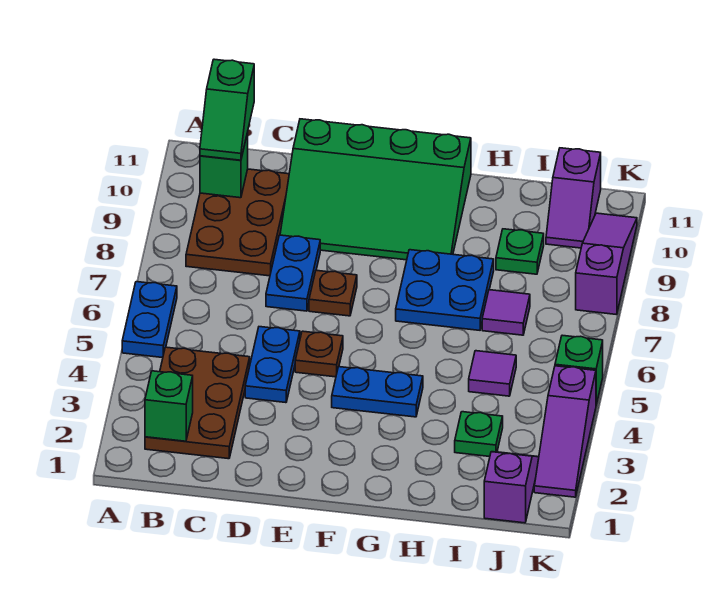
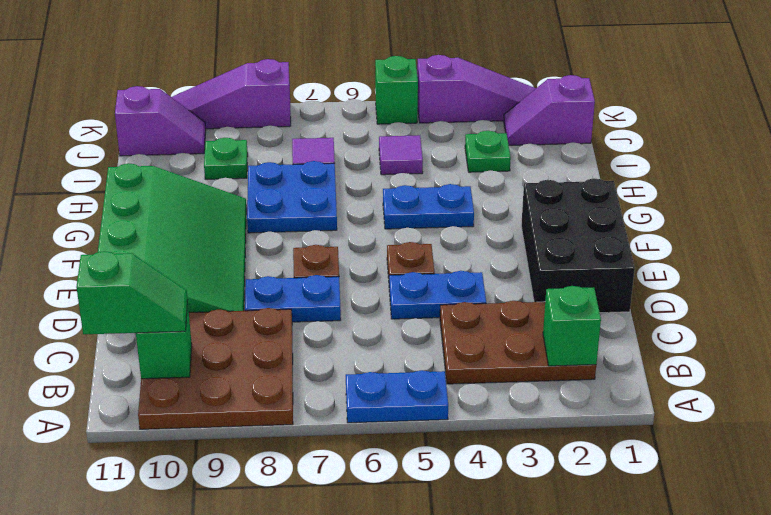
brown plate B8:C10 level 1 -> brown plate A8:C10 level 1
none -> black brick D1:F2 level 1
blue plate F4:G4 level 1 -> blue plate G4:G5 level 1

